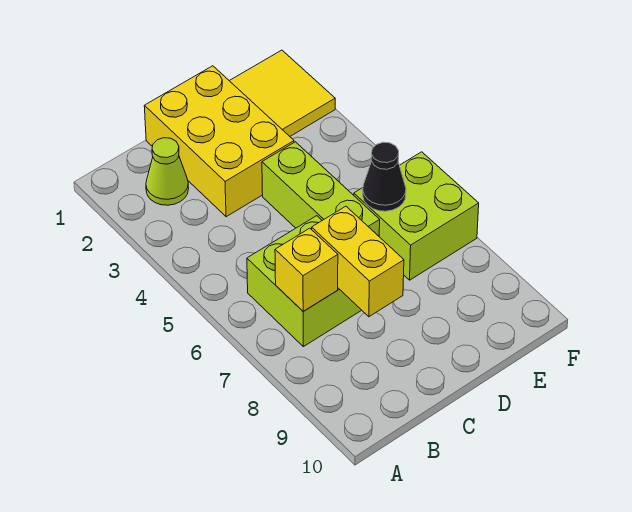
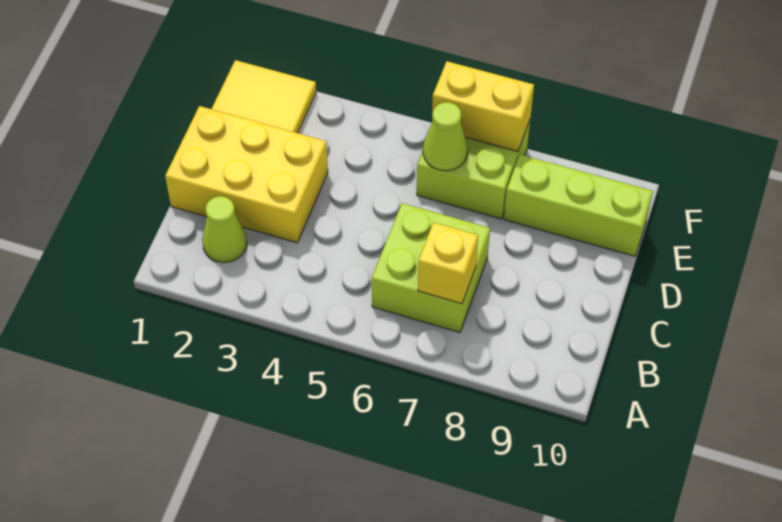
yellow brick C7:C8 level 2 -> yellow brick F6:F7 level 2
lime brick D4:D6 level 1 -> lime brick E8:E10 level 1
black cone E6 level 2 -> lime cone E6 level 2

